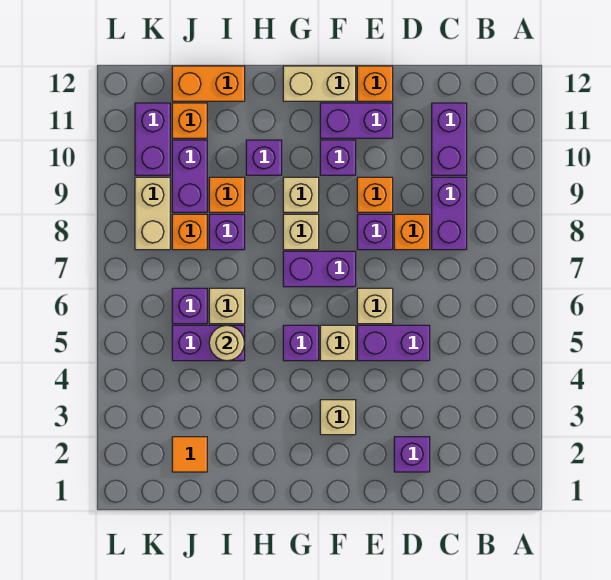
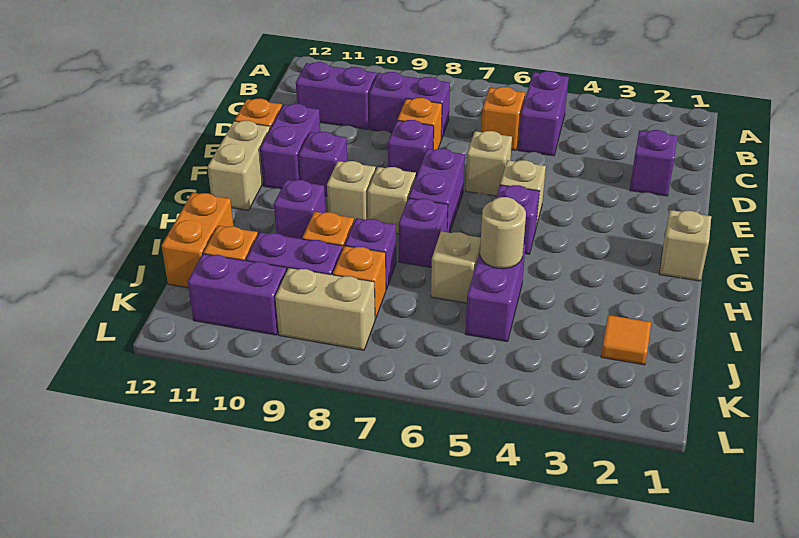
purple brick D5:E5 level 1 -> purple brick B5:C5 level 1
orange brick E9 level 1 -> orange brick C6 level 1
tan brick F3 level 1 -> tan brick G1 level 1
purple brick J6 level 1 -> purple brick H7 level 1

